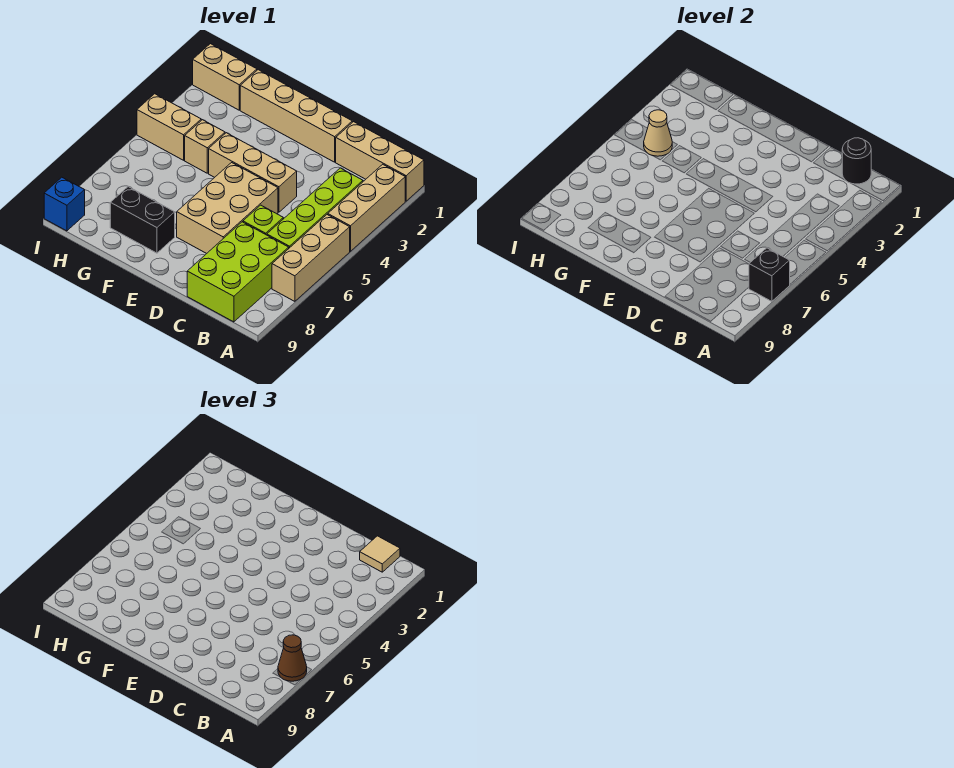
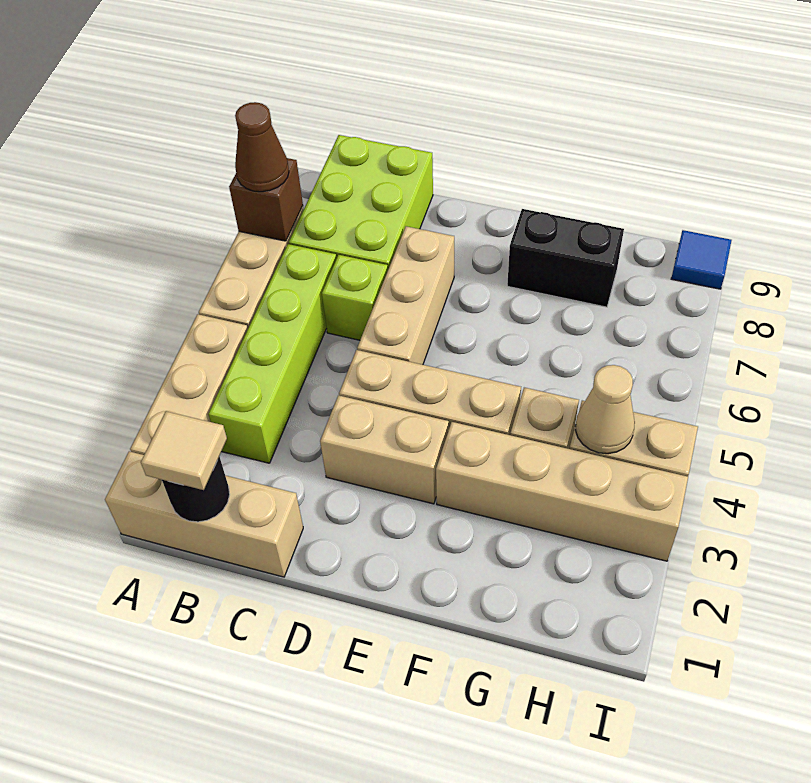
black brick A7 level 2 -> brown brick A7 level 2
tan brick D1:G1 level 1 -> tan brick F3:I3 level 1
tan brick D5:E7 level 1 -> tan brick D5:D7 level 1
tan brick H1:I1 level 1 -> tan brick D3:E3 level 1
blue brick I9 level 1 -> blue tile I9 level 1

